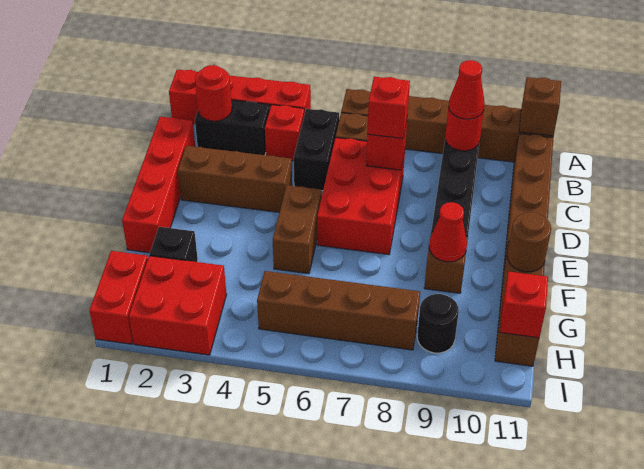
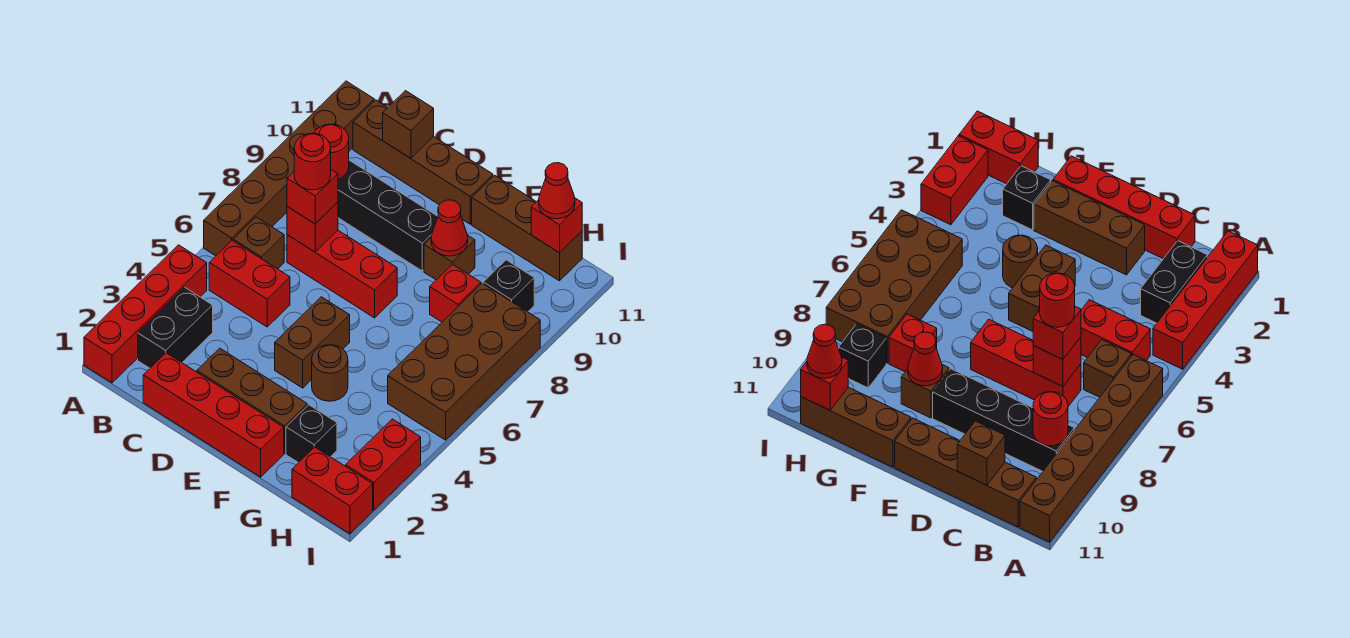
brown brick A11 level 2 -> brown brick C11 level 2
red round brick B2 level 2 -> red round brick C7 level 4
red brick B4 level 1 -> red brick G8 level 1
black brick B5:C5 level 1 -> red brick B5:C5 level 1
red cone B9 level 3 -> red cone H11 level 3
red brick C6:E7 level 1 -> red brick C7:E7 level 1
brown brick D2:D4 level 1 -> brown brick D2:F2 level 1
brown brick E5:F5 level 1 -> brown brick E4:E5 level 1
brown round brick F11 level 2 -> brown round brick F4 level 1
red brick H2:I3 level 1 -> red brick I2:I3 level 1
brown brick H5:H8 level 1 -> brown brick H5:I8 level 1
black round brick H9 level 1 -> black brick H9 level 1

